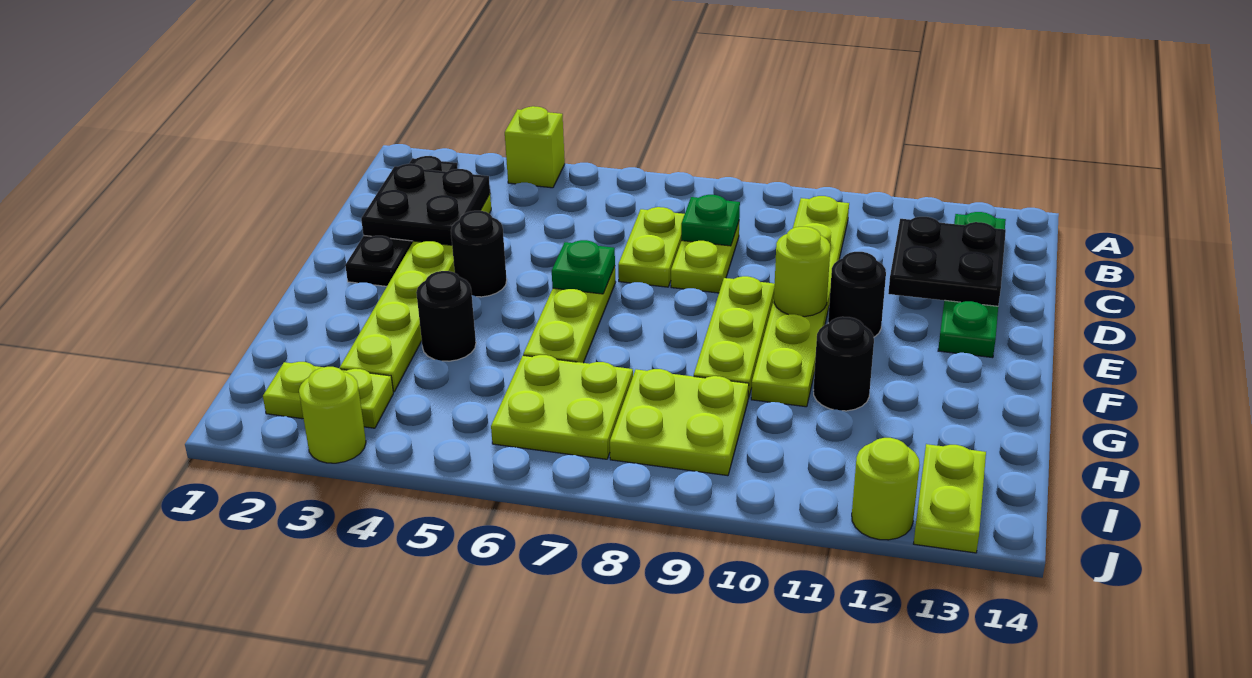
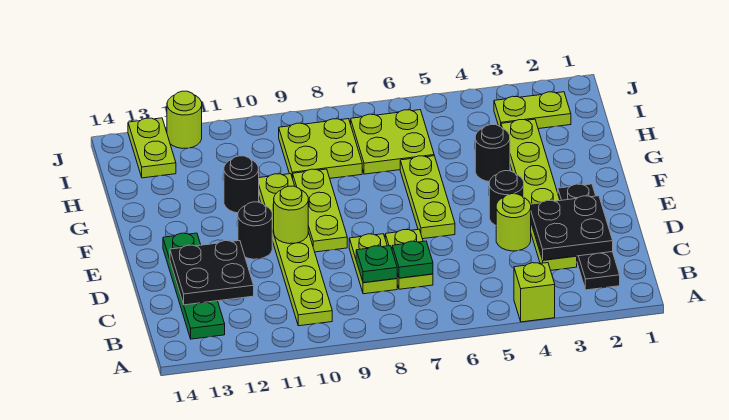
green plate E6 level 2 -> green plate C7 level 2
lime round brick J3 level 1 -> lime round brick D4 level 1

